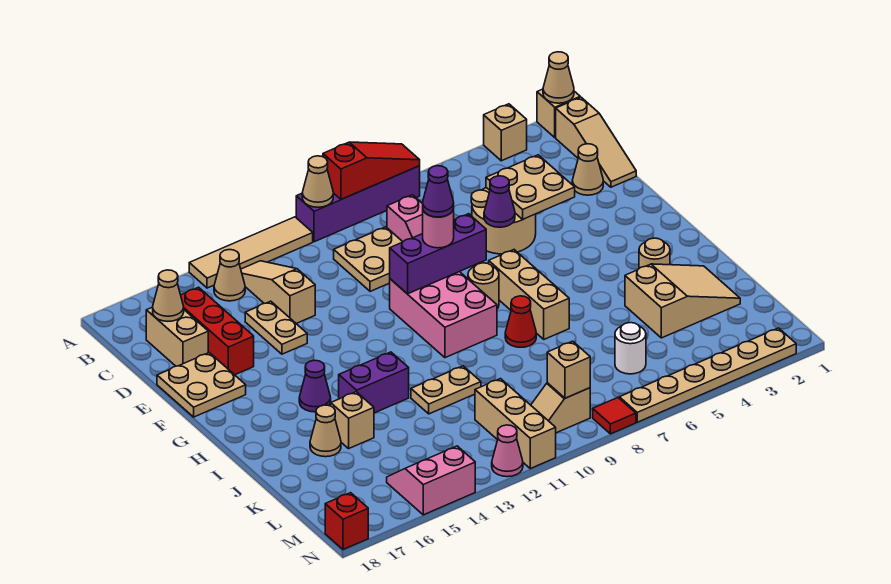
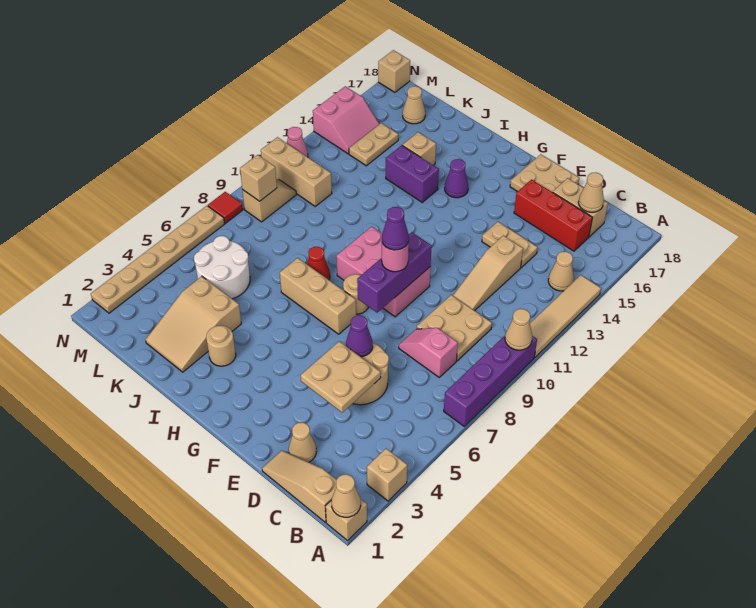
red slope A7:A9 level 2 top 9 -> none
tan slope B13:D13 level 1 top D -> tan slope D11:D13 level 1 top 13
purple brick I13:I14 level 1 -> purple brick I14:J14 level 1
tan plate J11:J12 level 1 -> tan plate L14:L15 level 1
tan cone J16 level 1 -> tan cone L17 level 1
white round brick L6 level 1 -> white round brick K5:L6 level 1
red brick N18 level 1 -> tan brick N18 level 1

